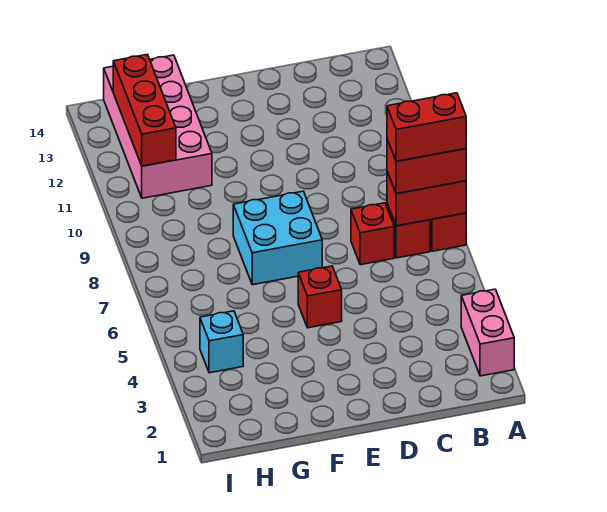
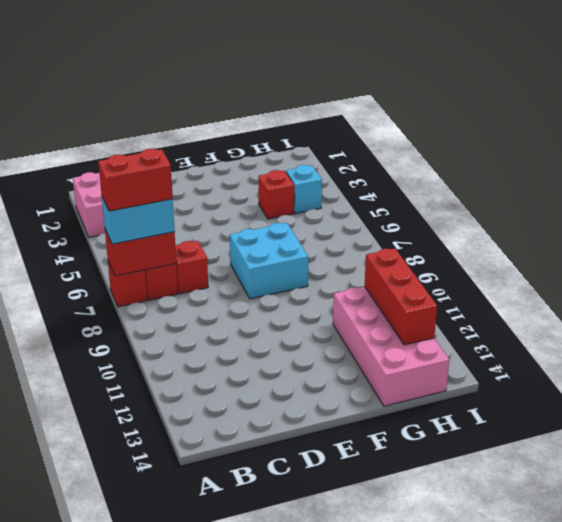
red brick A7:B7 level 3 -> cyan brick A7:B7 level 3
red brick E5 level 1 -> red brick G4 level 1

